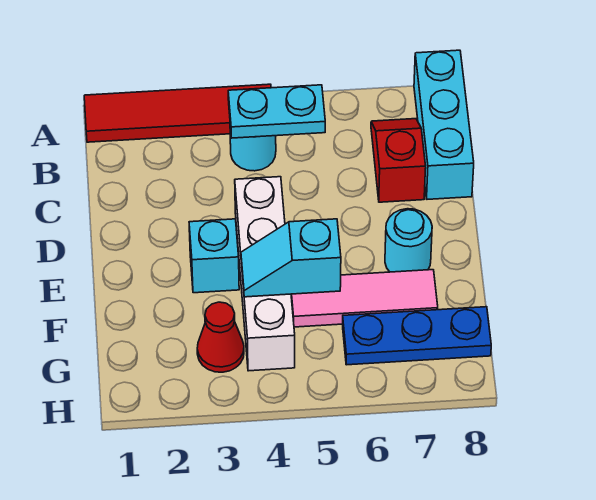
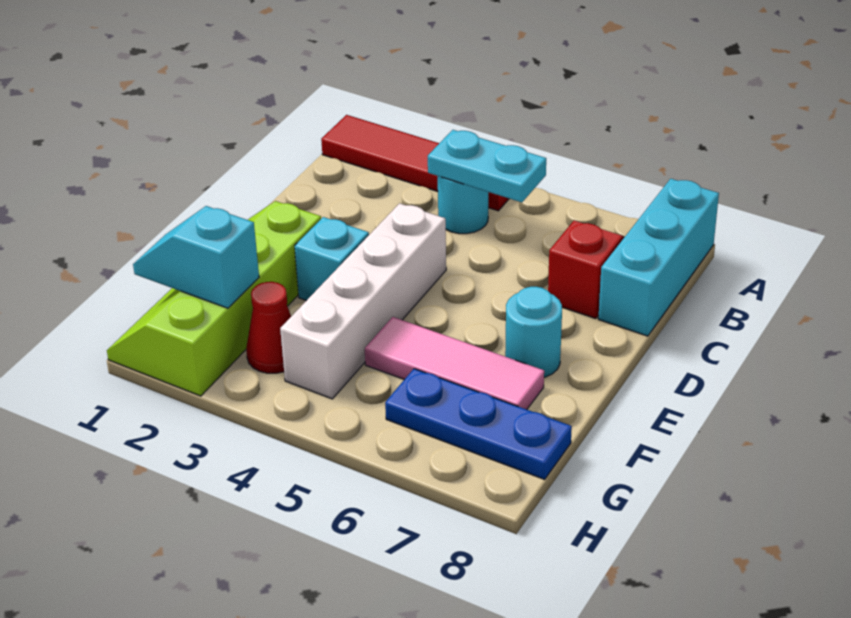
none -> lime slope E1:H2 level 1 top 2
cyan slope F4:F5 level 2 top 5 -> cyan slope G1:G2 level 2 top 2

